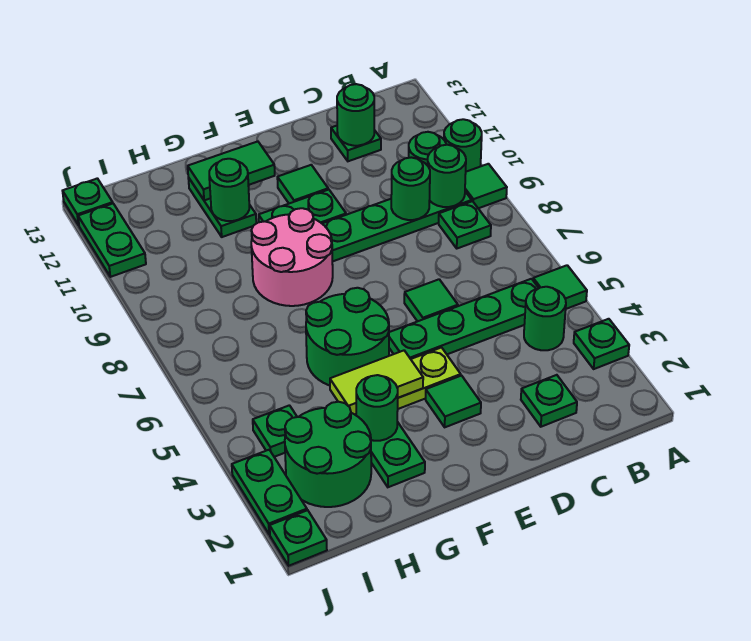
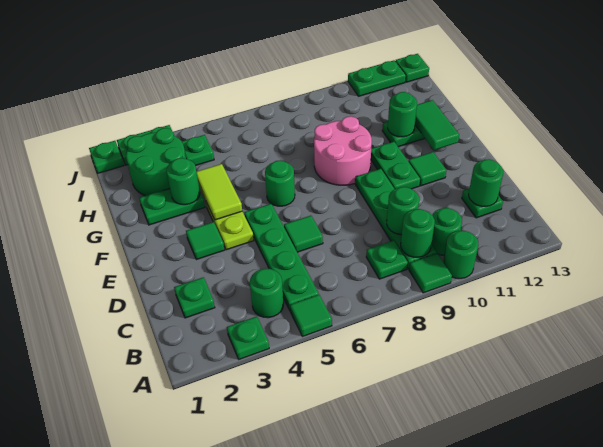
green round brick F5:G6 level 1 -> green round brick F6 level 1

